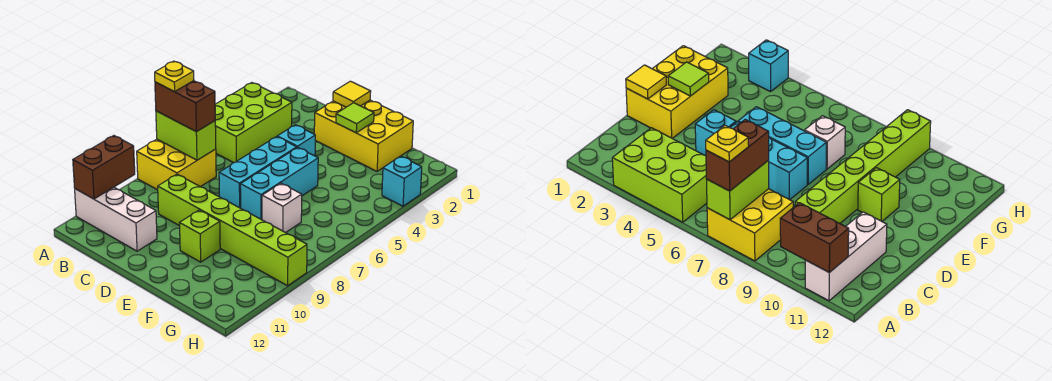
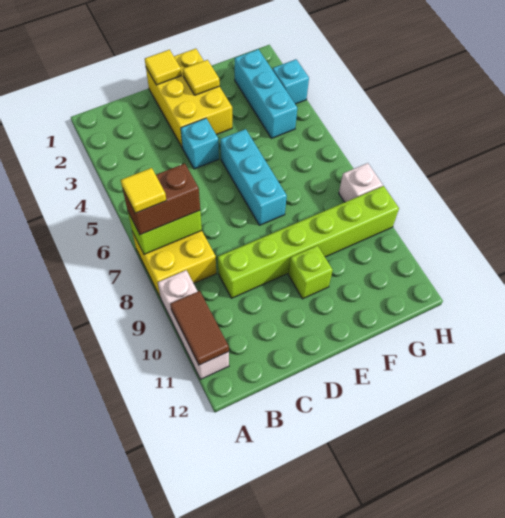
lime brick A3:B5 level 1 -> none
yellow plate A7 level 4 -> yellow tile A7 level 4
brown brick A10:A11 level 2 -> brown tile A10:A11 level 2
white brick A11:C11 level 1 -> white brick A9:A11 level 1
yellow brick D1:F2 level 1 -> yellow brick D1:E3 level 1
cyan brick D5:D7 level 1 -> cyan brick G2:G4 level 1
lime tile E2 level 2 -> yellow tile E2 level 2
white brick F7 level 1 -> white brick H8 level 1

